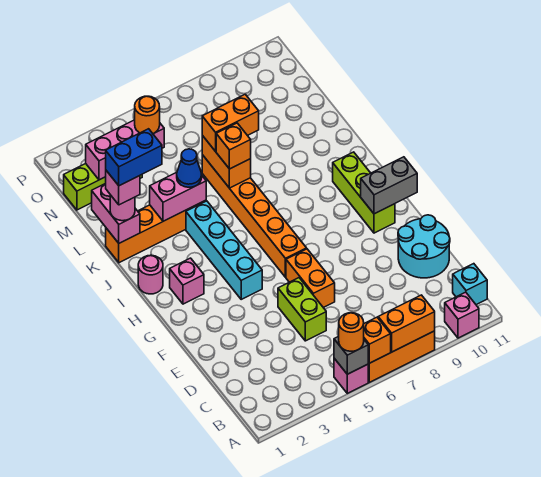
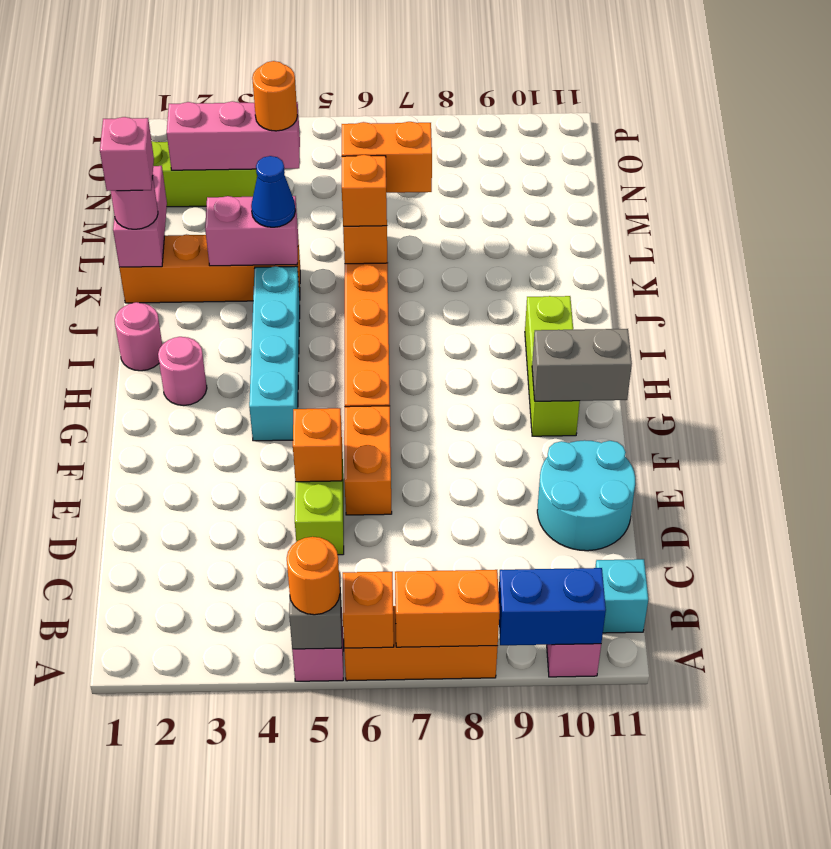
none -> orange brick E5 level 2
pink brick H2 level 1 -> pink round brick H2 level 1
blue brick K1:K2 level 5 -> blue brick A9:A10 level 2

